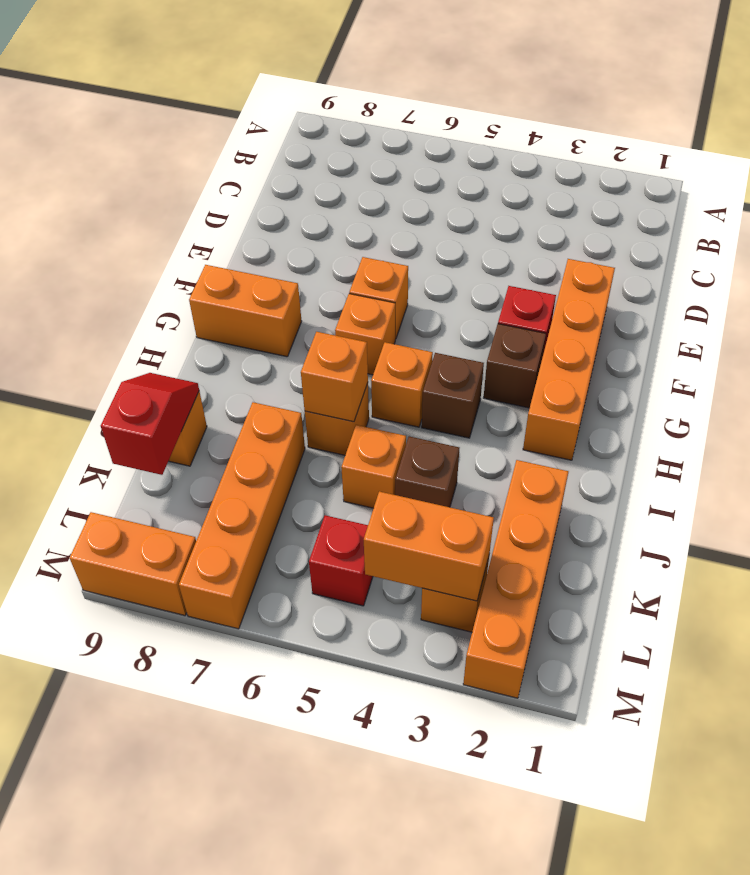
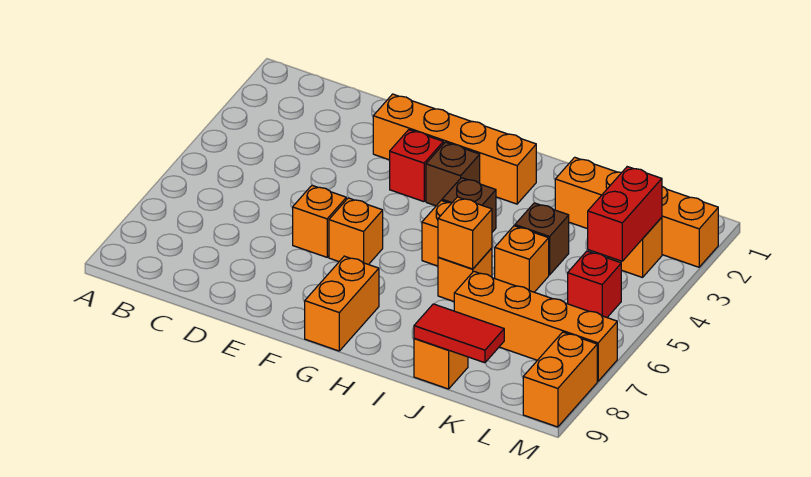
orange brick G6 level 1 -> orange brick E6 level 1
red slope J9:K9 level 2 top K -> red tile J9:K9 level 2
orange brick L3:L4 level 2 -> red brick L3:L4 level 2

